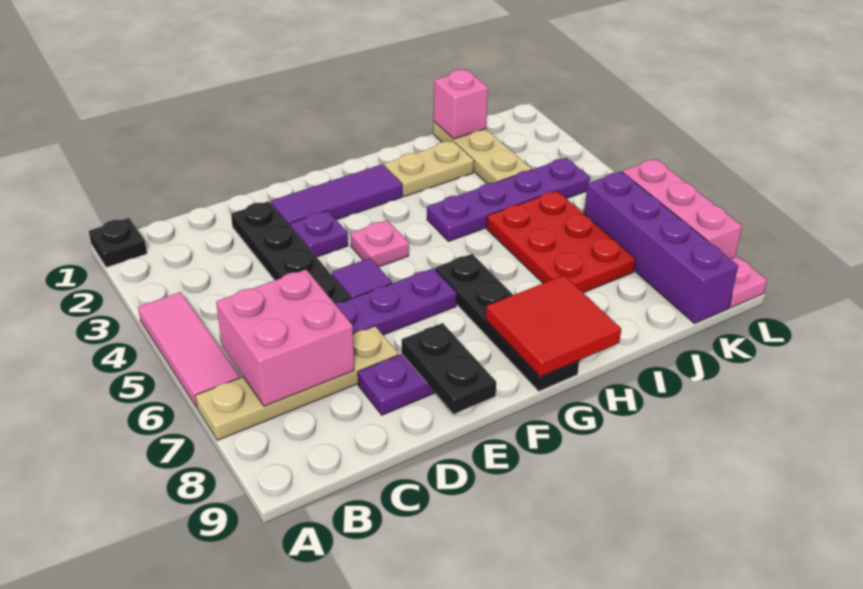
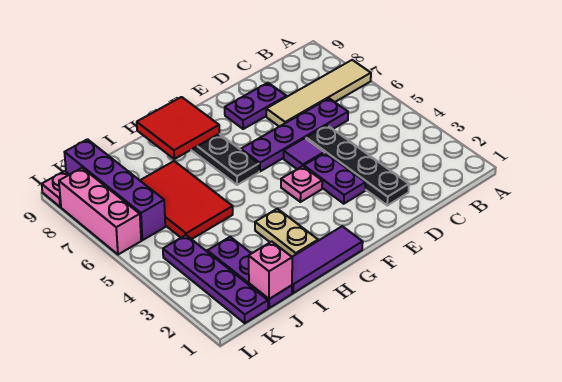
black plate A1 level 1 -> none
pink tile A4:A6 level 1 -> none
tan plate A7:D7 level 1 -> tan tile A7:D7 level 1
pink brick B6:C7 level 2 -> none
purple tile E2:G2 level 1 -> purple tile G1:I1 level 1
purple plate E3 level 1 -> purple plate E3:E4 level 1
black plate E8:E9 level 2 -> none
tan plate H2:I2 level 1 -> tan plate H2:H3 level 1
purple plate H4:K4 level 1 -> purple plate K1:K4 level 1
red plate I5:J7 level 1 -> red tile I5:J7 level 1
tan plate J1:J3 level 1 -> purple plate J1:J3 level 1

